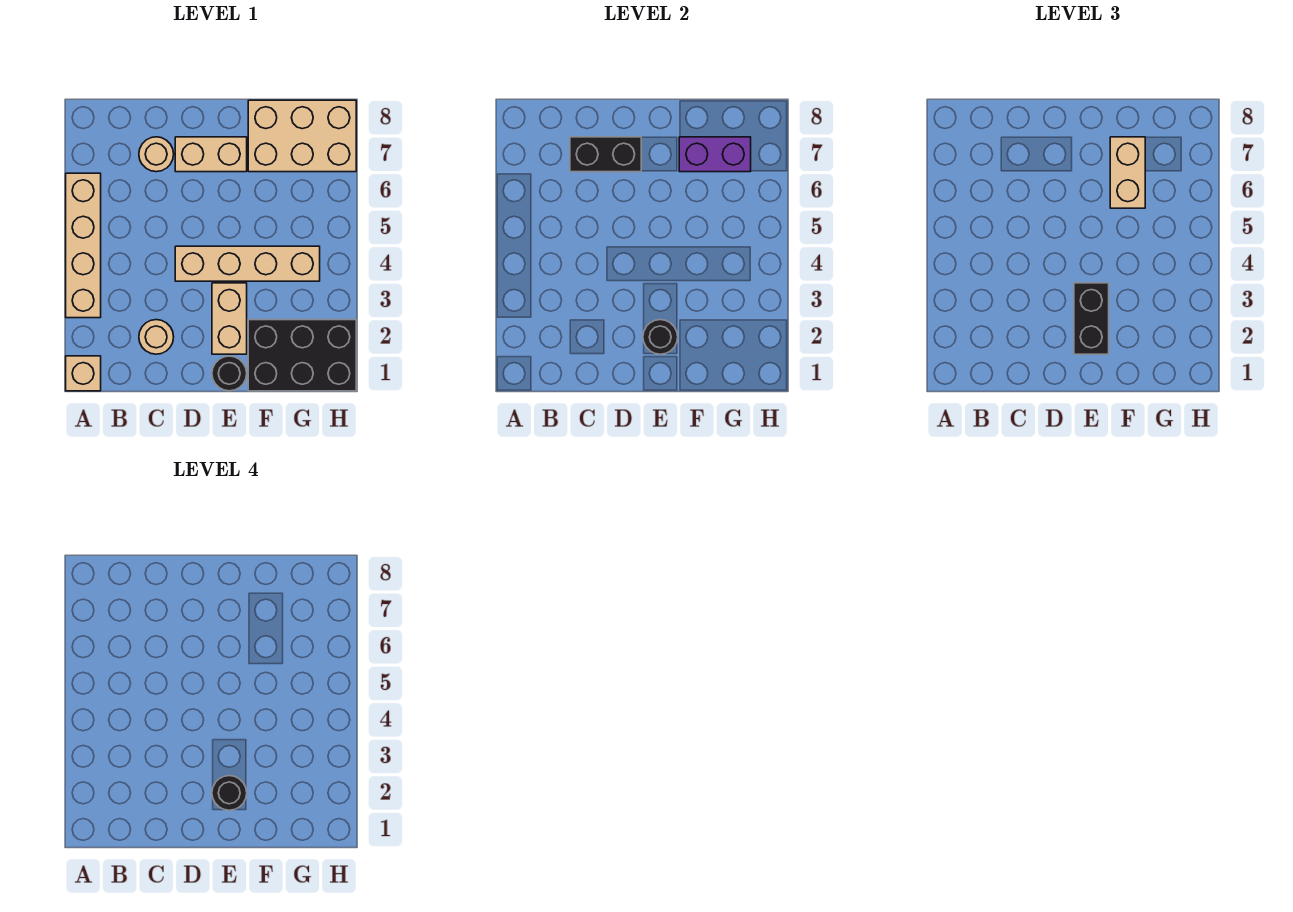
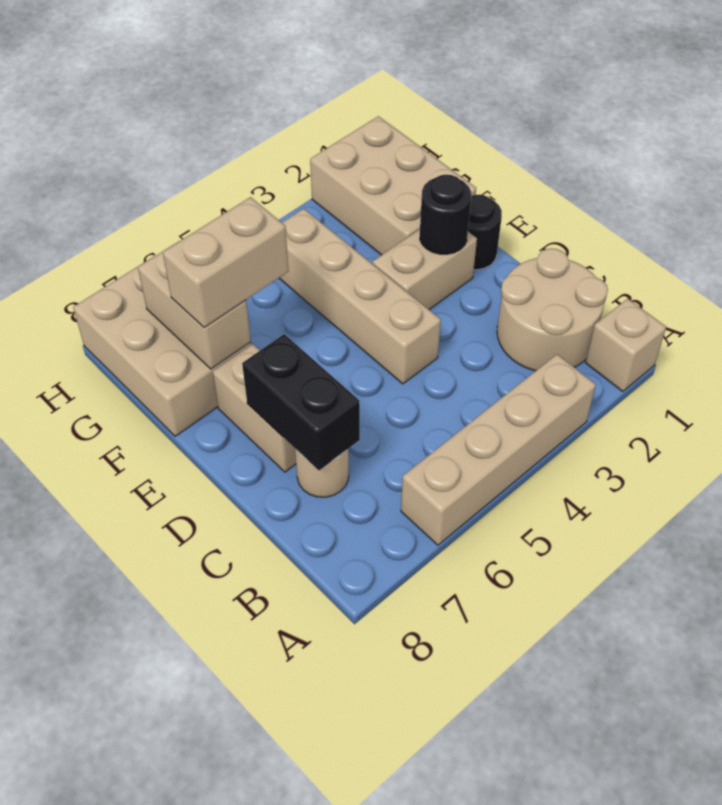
tan round brick C2 level 1 -> tan round brick B1:C2 level 1
black brick E2:E3 level 3 -> none
black round brick E2 level 4 -> none
black brick F1:H2 level 1 -> tan brick F1:H2 level 1
purple brick F7:G7 level 2 -> tan brick F7:G7 level 2

